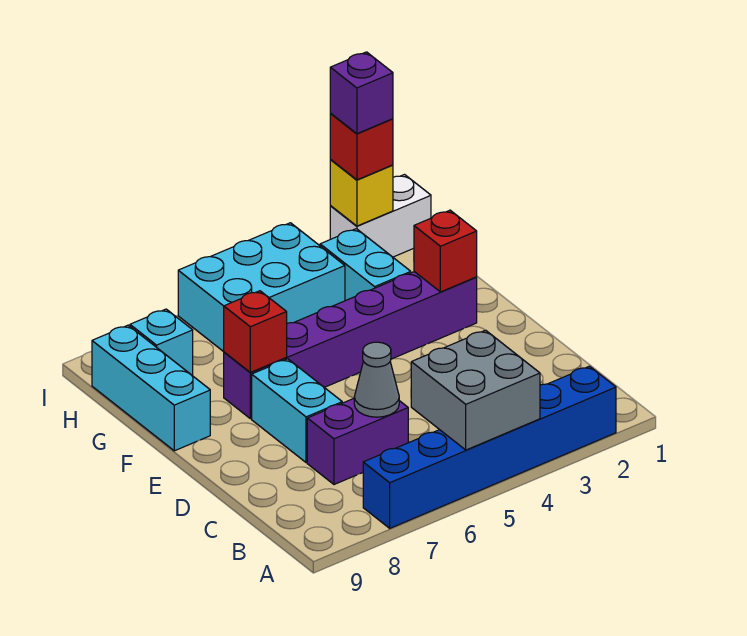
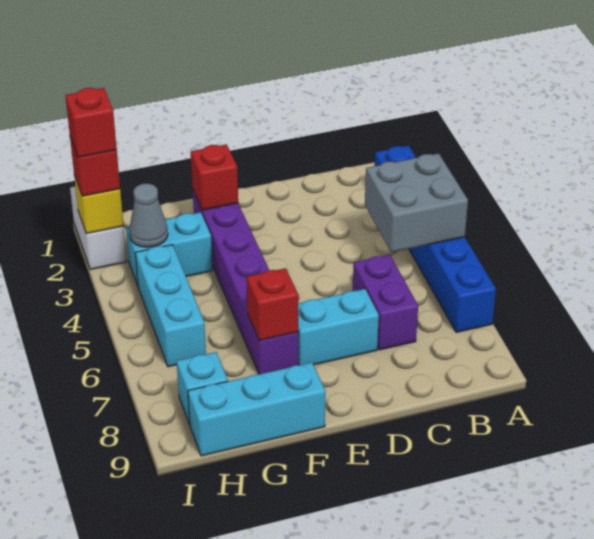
grey cone C6 level 2 -> grey cone H3 level 2
cyan brick H4:I6 level 1 -> cyan brick H4:H6 level 1
purple brick I2 level 4 -> red brick I2 level 4

